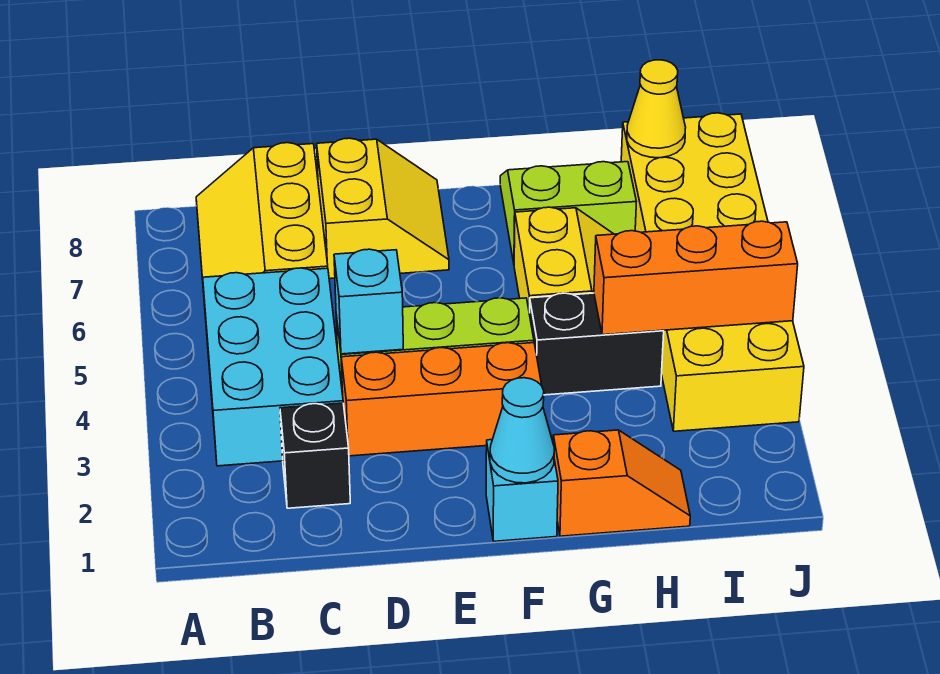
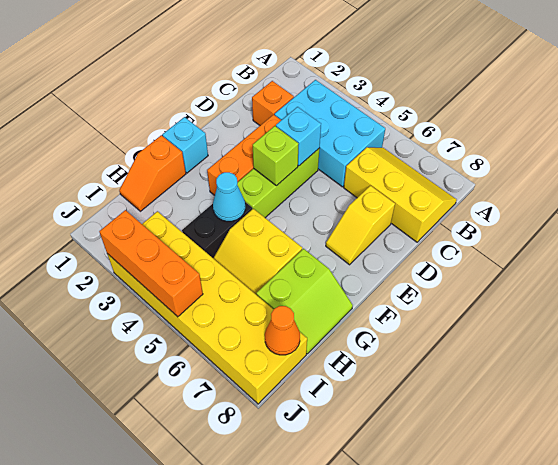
black brick C2 level 1 -> orange brick C2 level 1
yellow slope D7:E8 level 1 top D -> yellow slope D7:E7 level 1 top D
none -> lime brick E4 level 2
cyan cone F1 level 2 -> cyan cone G4 level 2
orange brick H4:J4 level 2 -> orange brick J3:J5 level 2
yellow cone I8 level 2 -> orange cone I8 level 2

